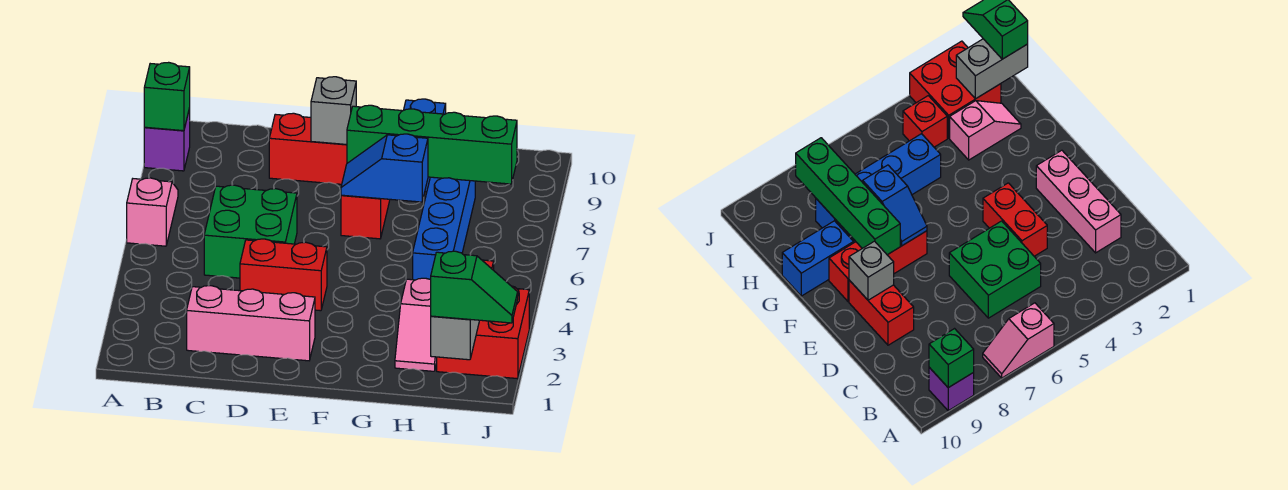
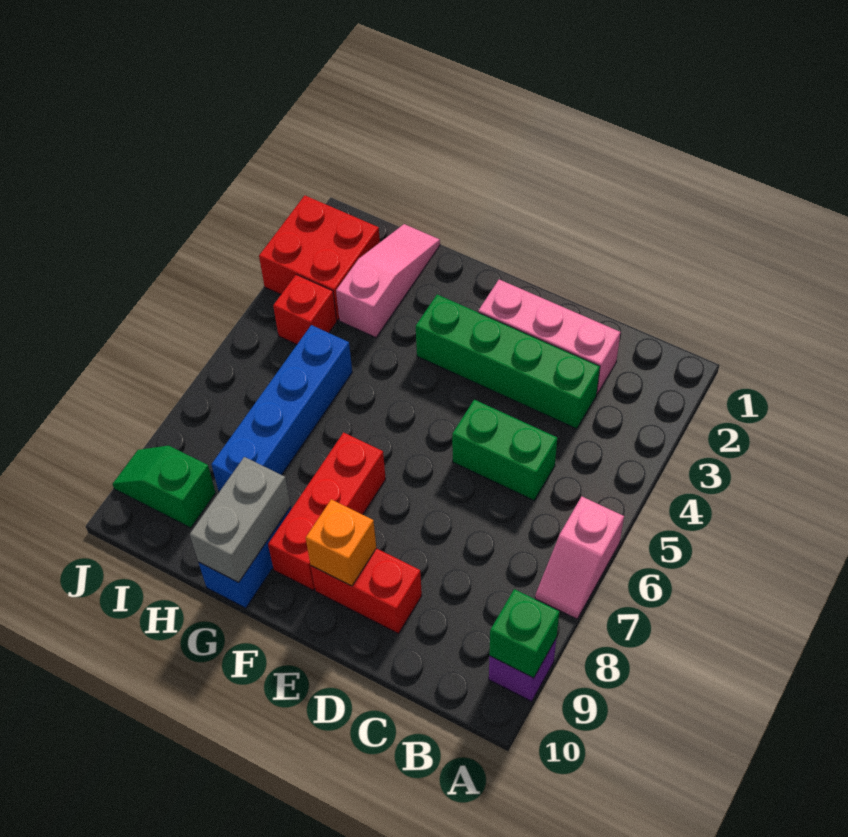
green brick C5:D6 level 1 -> green brick C5:D5 level 1
red brick D4:E4 level 1 -> none
grey brick E9 level 2 -> orange brick E9 level 2
blue slope F7:G7 level 2 top G -> none
green brick F8:I8 level 2 -> green brick C3:F3 level 1
pink slope H2:H3 level 1 top 3 -> pink slope H1:H3 level 1 top 3
grey brick I1:I2 level 2 -> grey brick G9:G10 level 2
green slope I1:J1 level 3 top I -> green slope I9:J9 level 1 top I

